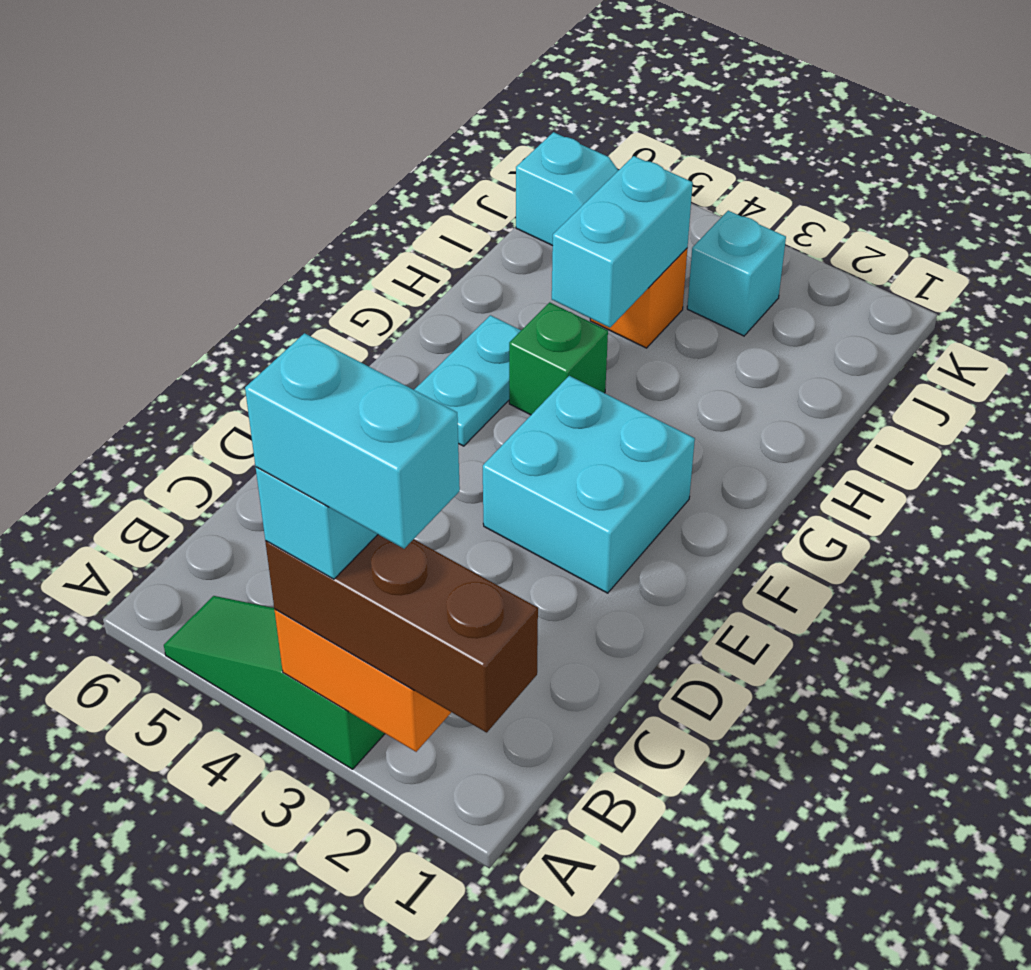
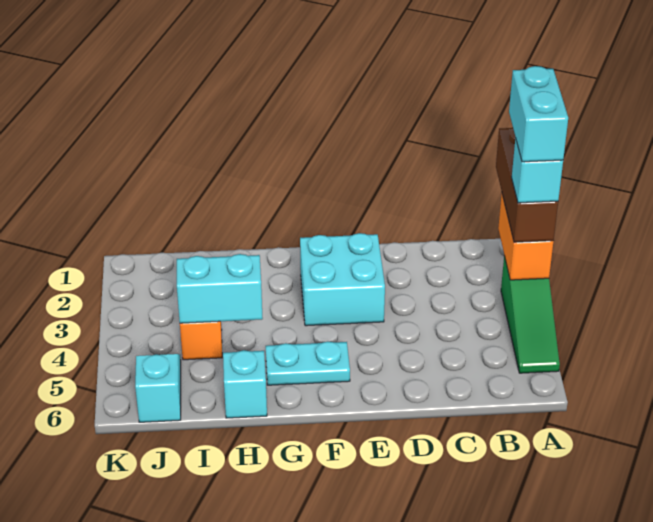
green brick G4 level 1 -> none
cyan brick J3 level 1 -> cyan brick H6 level 1

